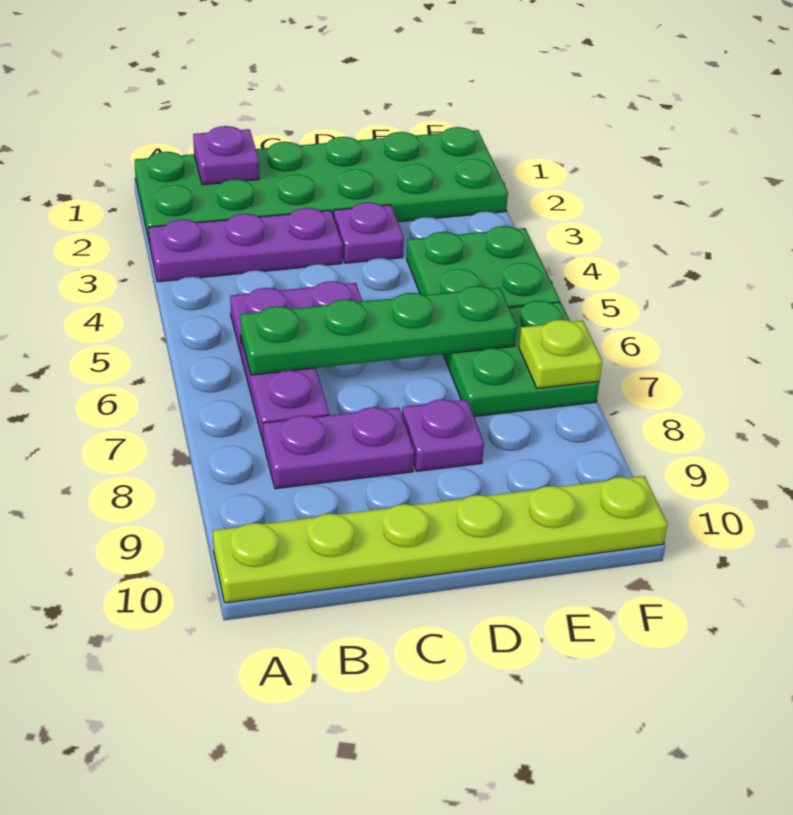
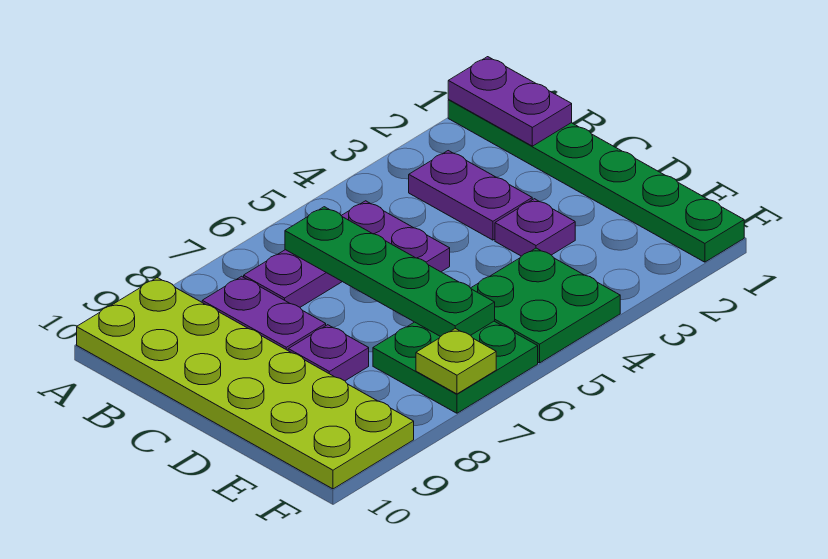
green plate A1:F2 level 1 -> green plate A1:F1 level 1
purple plate A3:C3 level 1 -> purple plate B3:C3 level 1
lime plate A10:F10 level 1 -> lime plate A9:F10 level 1
purple plate B1 level 2 -> purple plate A1:B1 level 2

